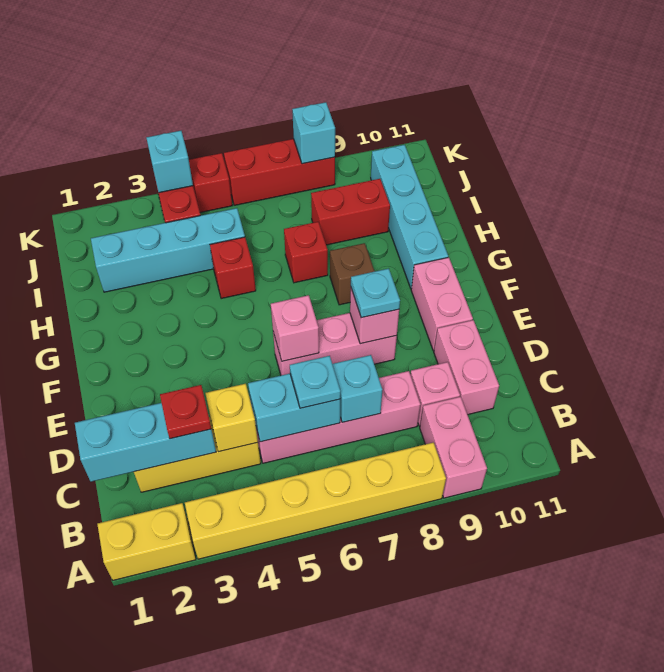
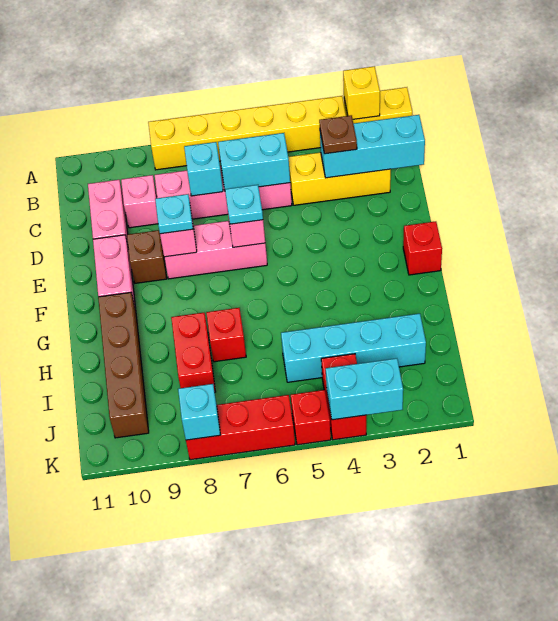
pink brick A9:B9 level 1 -> none
red plate C3 level 3 -> brown plate C3 level 3
yellow brick C4 level 2 -> yellow brick A2 level 2
cyan plate C6 level 3 -> cyan plate E6 level 3
brown brick G8 level 1 -> brown brick E9 level 1
cyan brick G10:J10 level 1 -> brown brick G10:J10 level 1
red brick H5 level 1 -> red brick F1 level 1
red brick I8:I9 level 1 -> red brick H8:I8 level 1
cyan brick K4 level 2 -> cyan brick K3:K4 level 2

